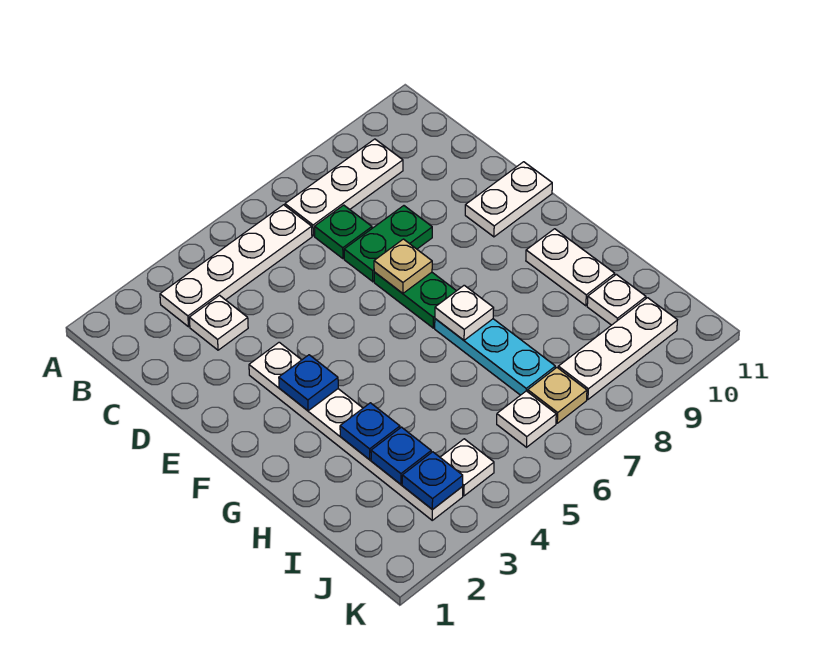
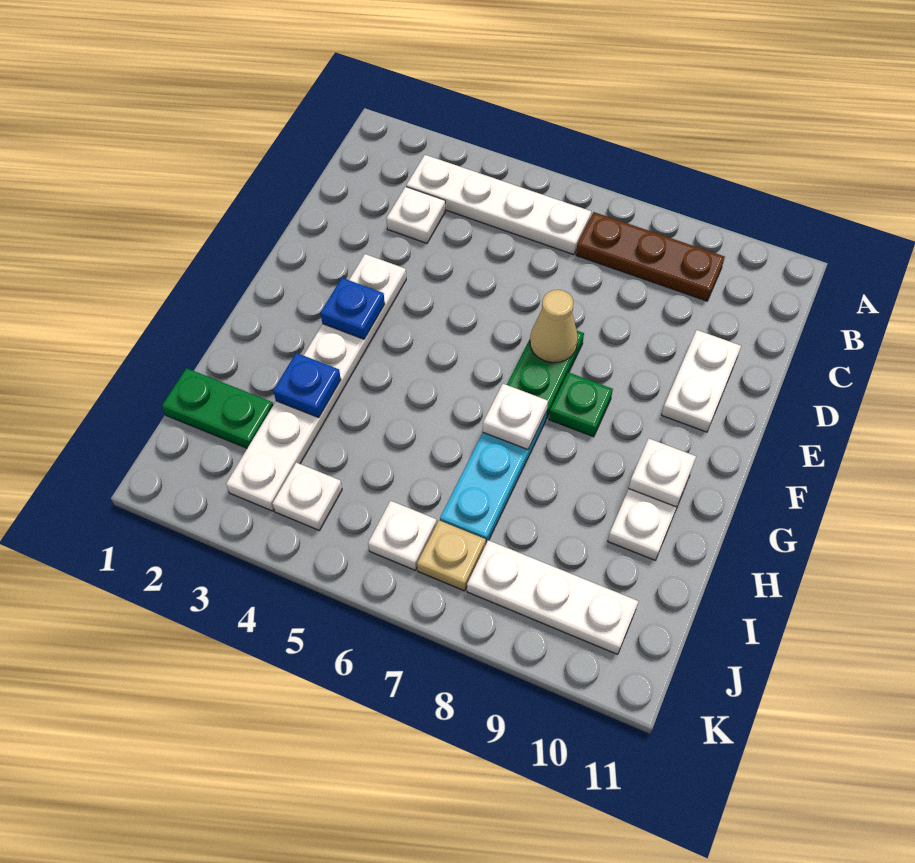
white plate B7:B9 level 1 -> brown plate B7:B9 level 1
green plate C7 level 1 -> green plate F8 level 1
green plate D7:D8 level 1 -> green plate I1:I2 level 1
tan plate E7 level 2 -> tan cone E7 level 2
white plate E10:E11 level 1 -> white plate D10:E10 level 1
blue plate I3 level 2 -> none
white plate I10 level 1 -> white plate G10 level 2
blue plate J3 level 2 -> none

